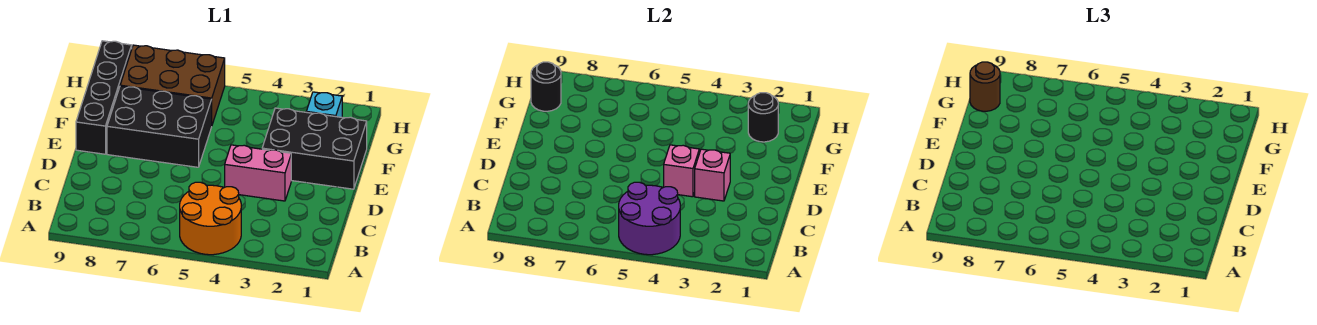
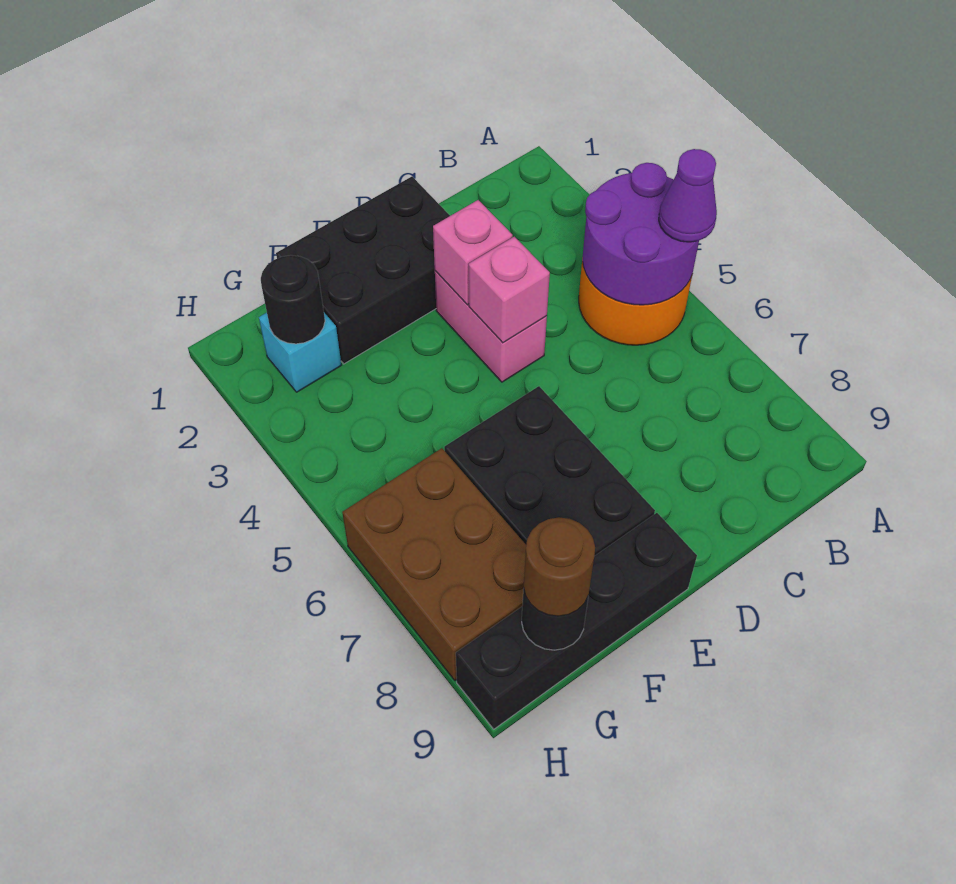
none -> purple cone A5 level 3
black brick E1:F3 level 1 -> black brick D1:F2 level 1

